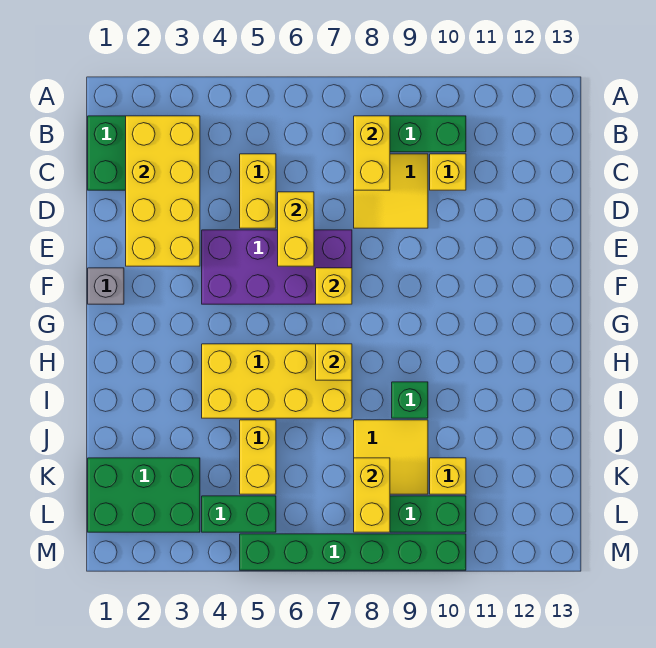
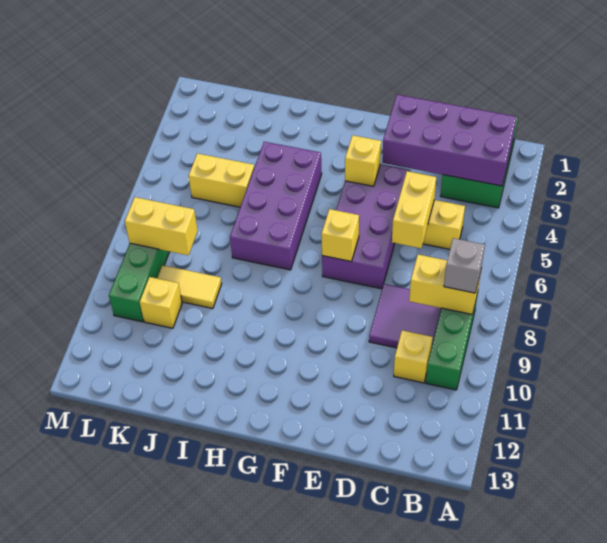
yellow brick B2:E3 level 2 -> purple brick B2:E3 level 2
yellow tile C8:D9 level 1 -> purple tile C8:D9 level 1
yellow brick D6:E6 level 2 -> yellow brick D5:D6 level 2
grey brick F1 level 1 -> grey brick B8 level 3
yellow brick H4:I7 level 1 -> purple brick H4:I7 level 1
yellow brick H7 level 2 -> yellow brick F4 level 2
green brick I9 level 1 -> none
yellow tile J8:K9 level 1 -> yellow tile J9:K9 level 1
green brick K1:L3 level 1 -> none
green brick L4:L5 level 1 -> none
green brick M5:M10 level 1 -> none

